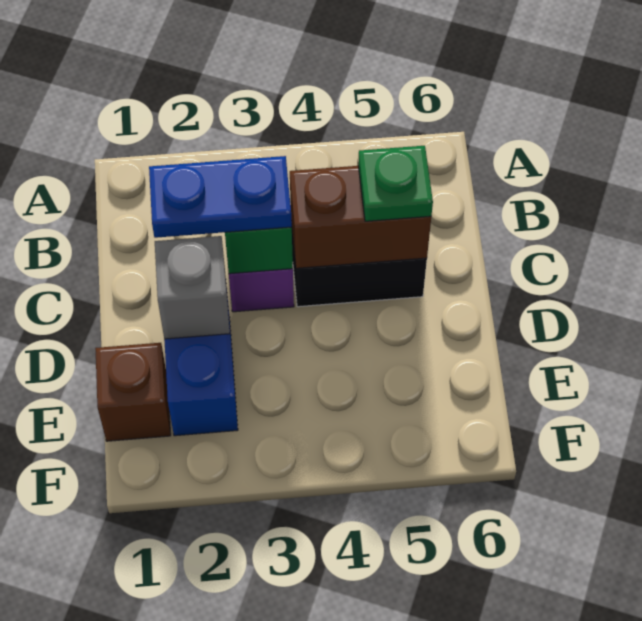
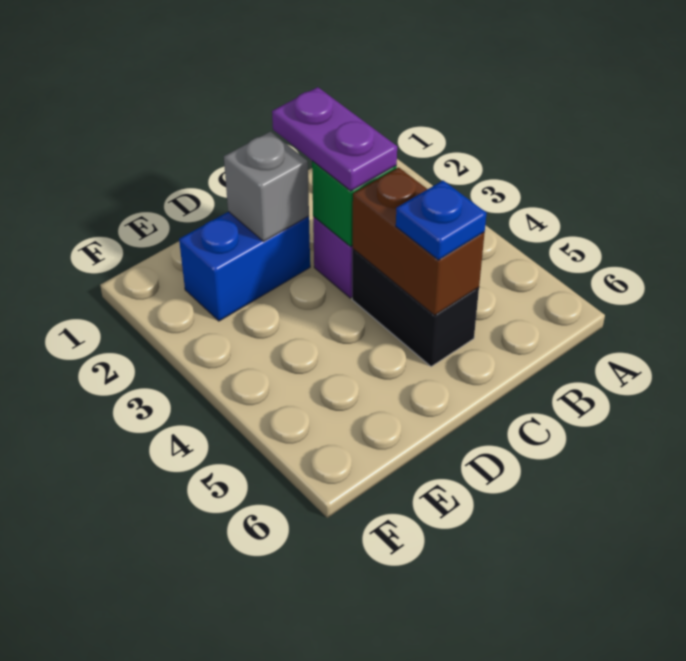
blue plate C2:C3 level 3 -> purple plate C2:C3 level 3
green plate C5 level 3 -> blue plate C5 level 3
brown brick E1 level 1 -> none

